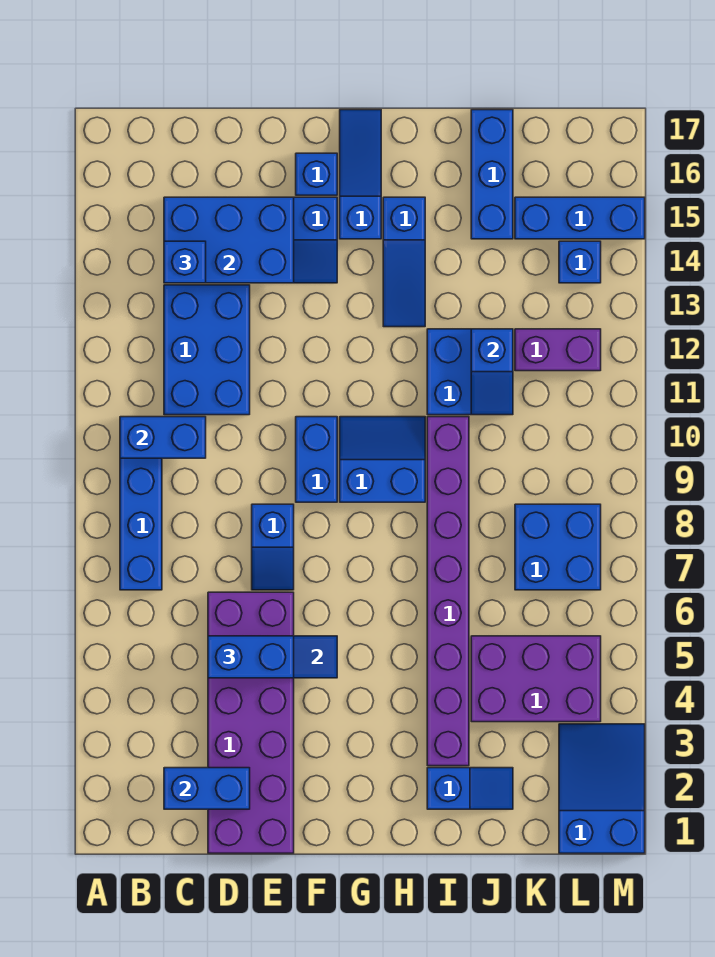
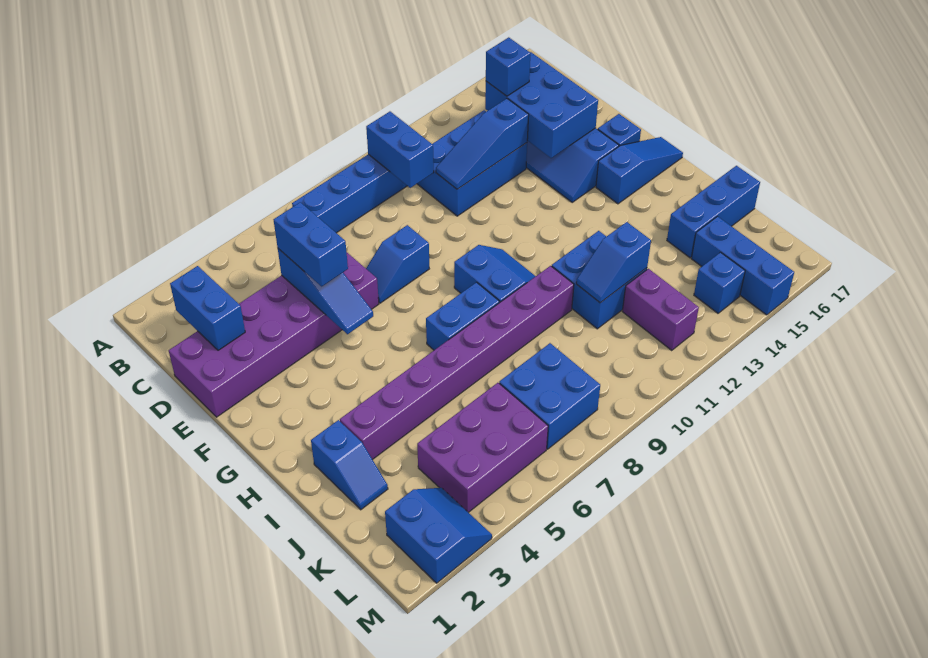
blue brick F9:F10 level 1 -> blue brick H7:H8 level 1
blue slope H13:H15 level 1 top 15 -> blue slope D11:D13 level 2 top 13
purple brick J4:L5 level 1 -> purple brick K4:L6 level 1
blue slope L1:M3 level 1 top 1 -> blue slope L2:M3 level 1 top 2

